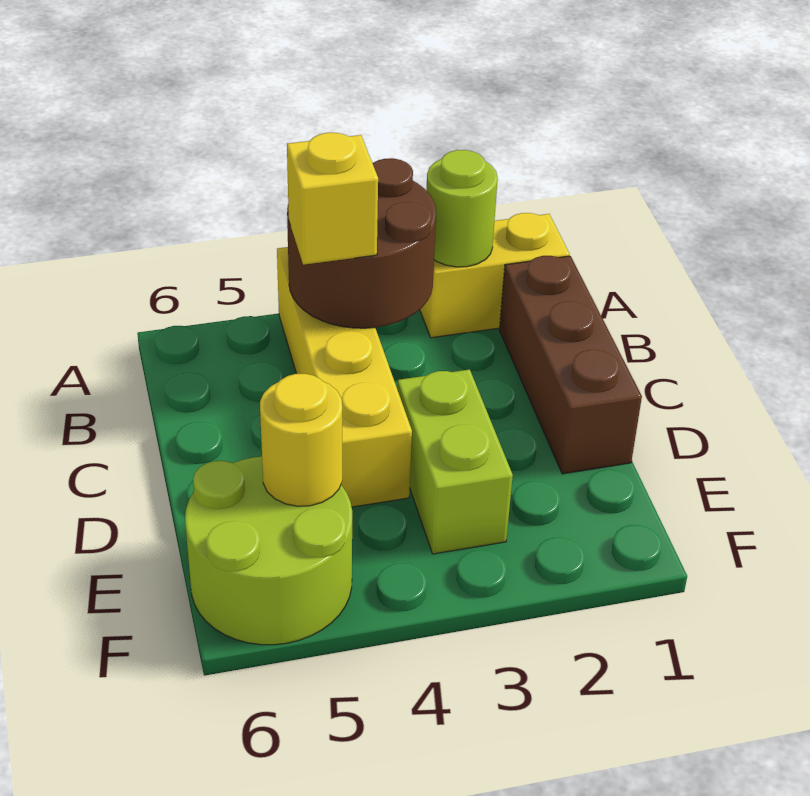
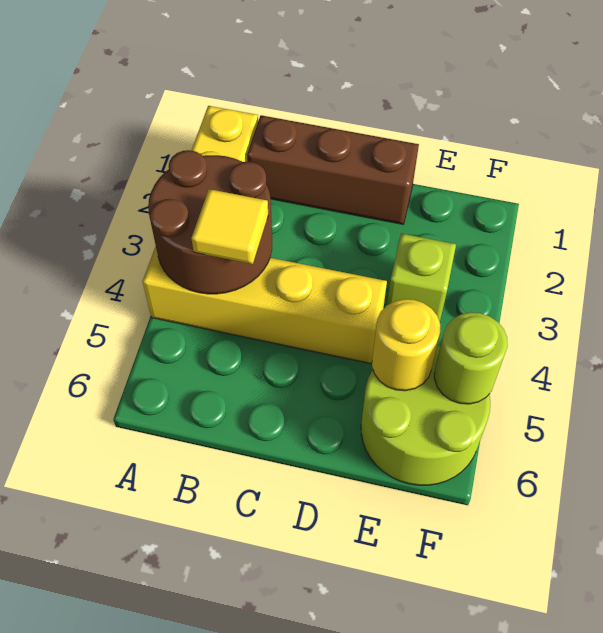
lime round brick A2 level 2 -> lime round brick F5 level 2
yellow brick B4 level 3 -> yellow tile B4 level 3
lime brick D3:E3 level 1 -> lime brick E3 level 1

